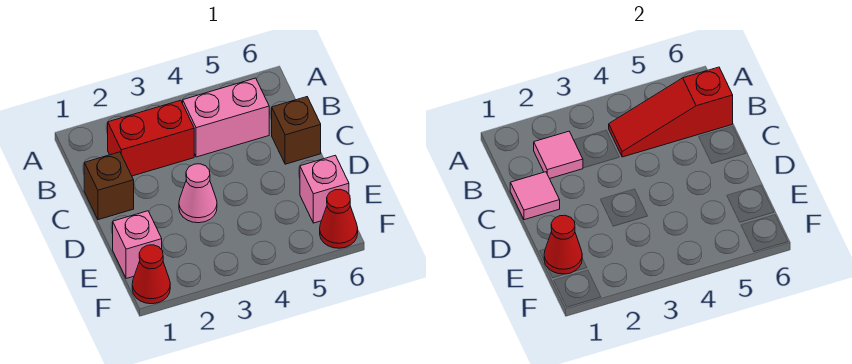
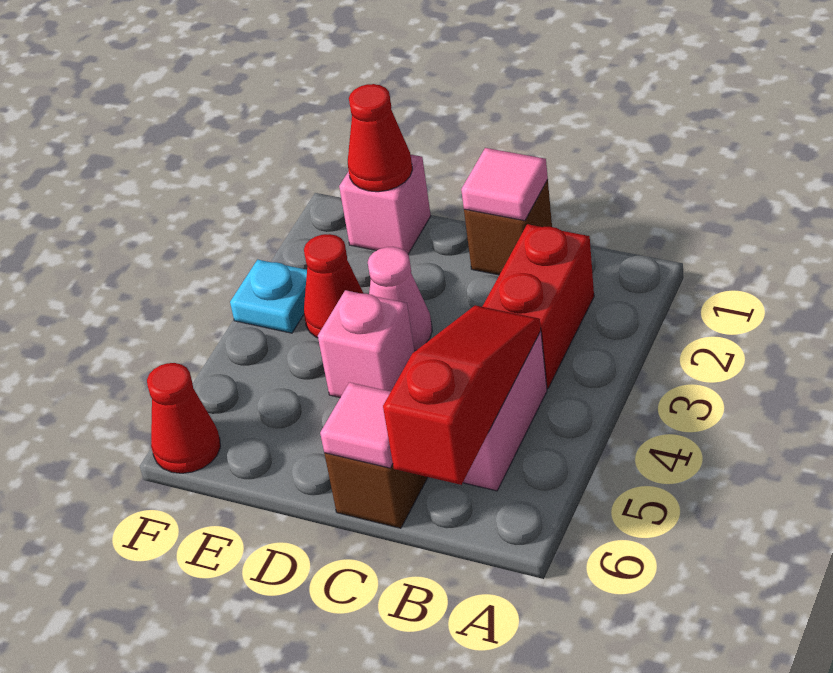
pink tile B2 level 2 -> pink tile C6 level 2
pink brick E6 level 1 -> pink brick D4 level 1
red cone F1 level 1 -> red cone E3 level 1
none -> cyan plate F3 level 1

